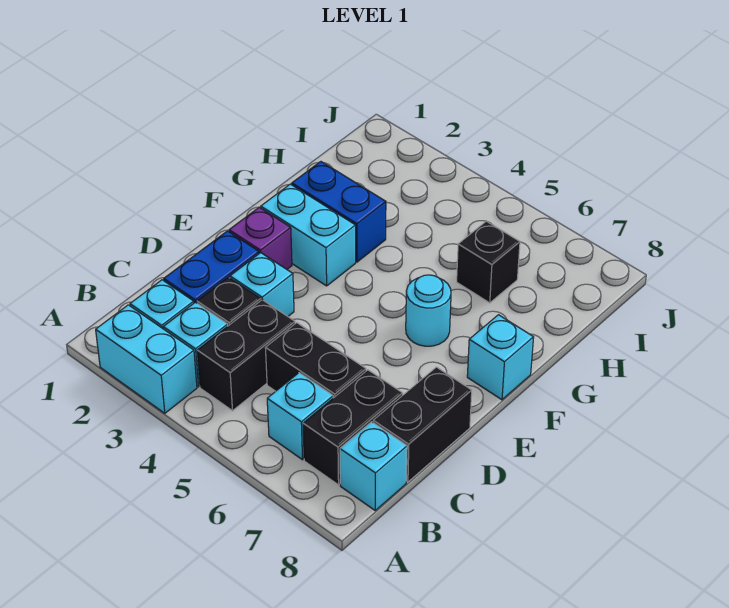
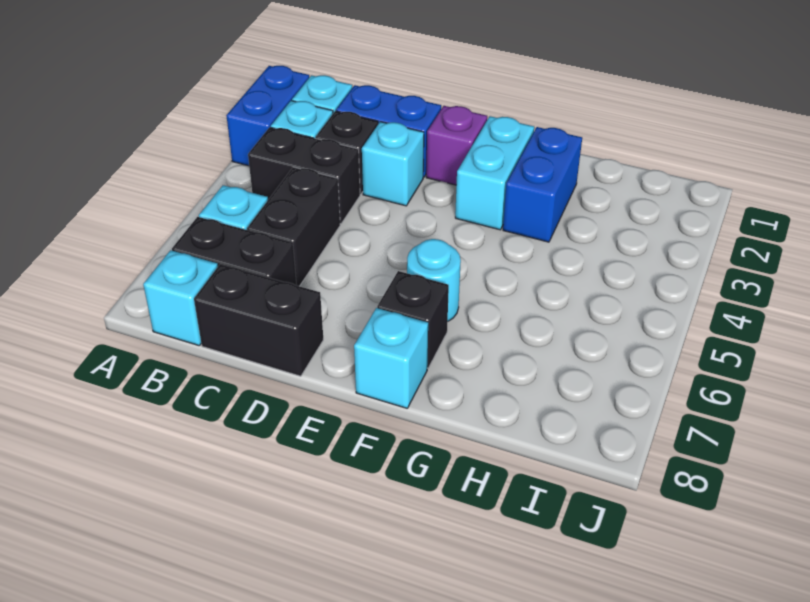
cyan brick A2:A3 level 1 -> blue brick A2:A3 level 1
black brick H6 level 1 -> black brick F7 level 1

